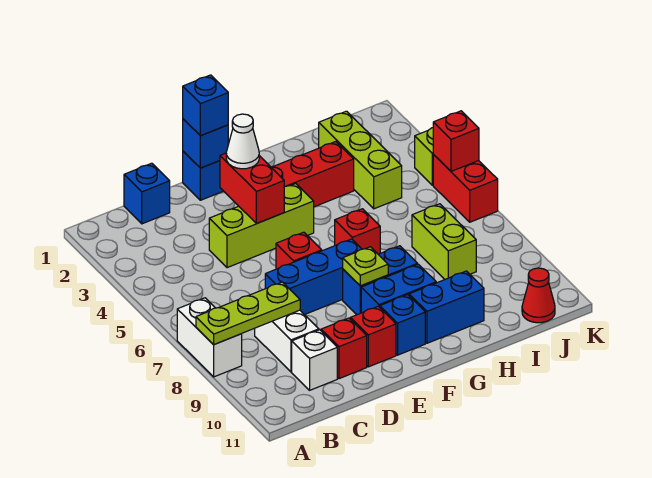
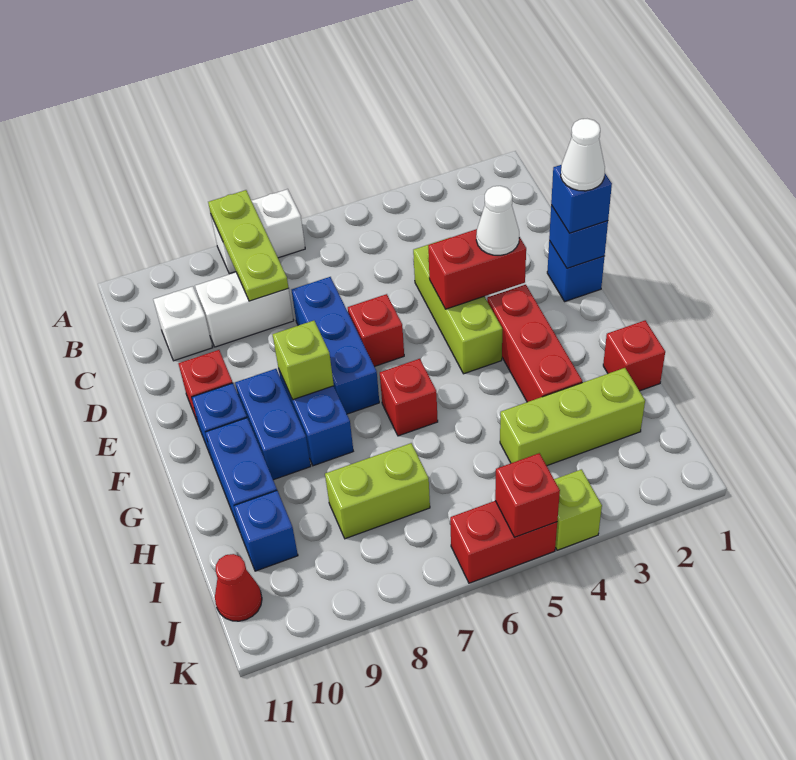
blue brick C1 level 1 -> blue brick I10 level 1
red brick D10 level 1 -> red brick H1 level 1
none -> white cone E1 level 4
lime plate F8 level 2 -> lime brick F8 level 2

